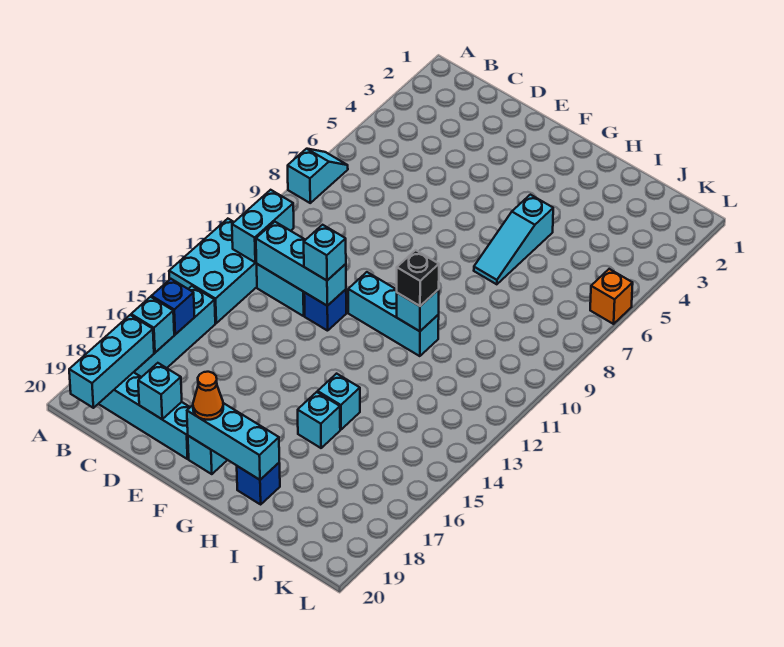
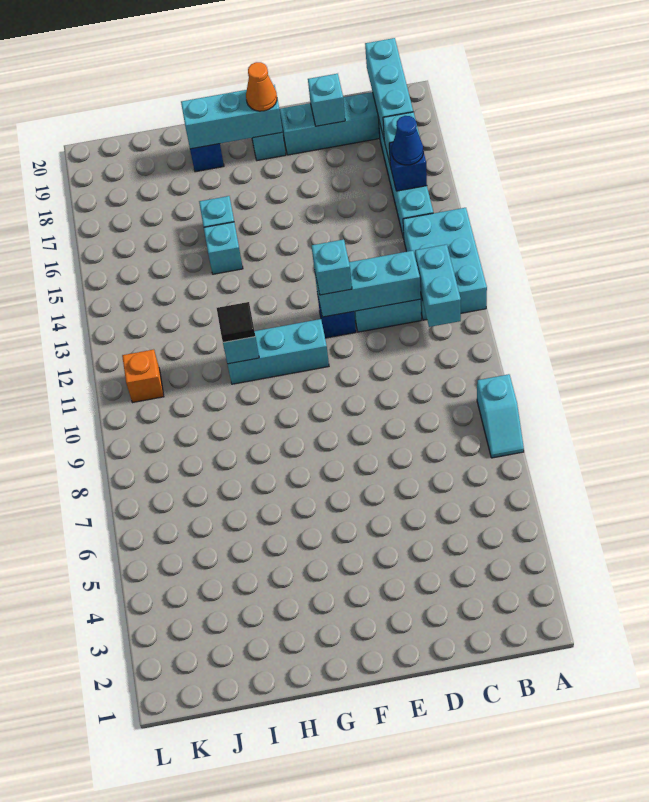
none -> blue cone B16 level 3
cyan slope H5:H7 level 1 top 5 -> none
black brick H11 level 3 -> black tile H11 level 3
orange brick L6 level 1 -> orange brick K11 level 1

